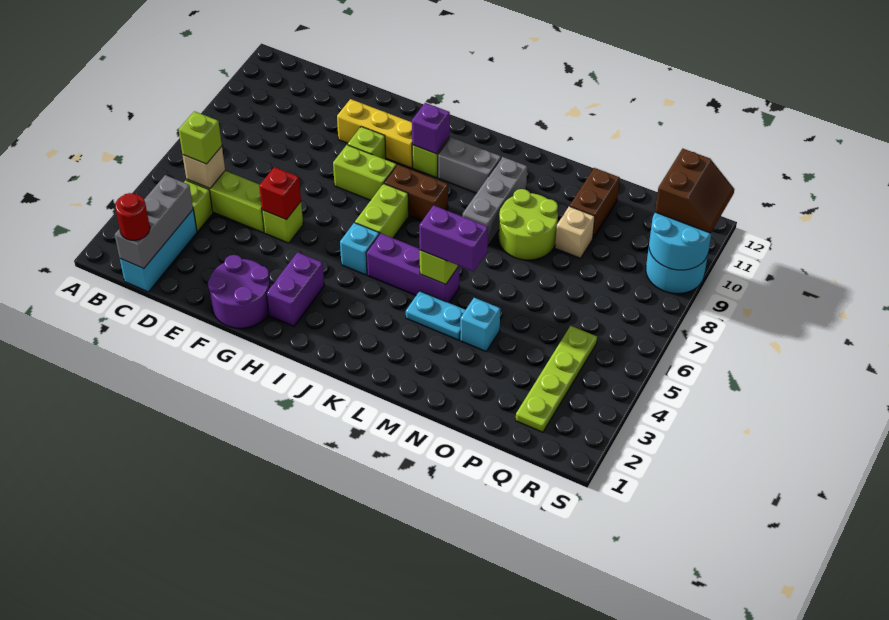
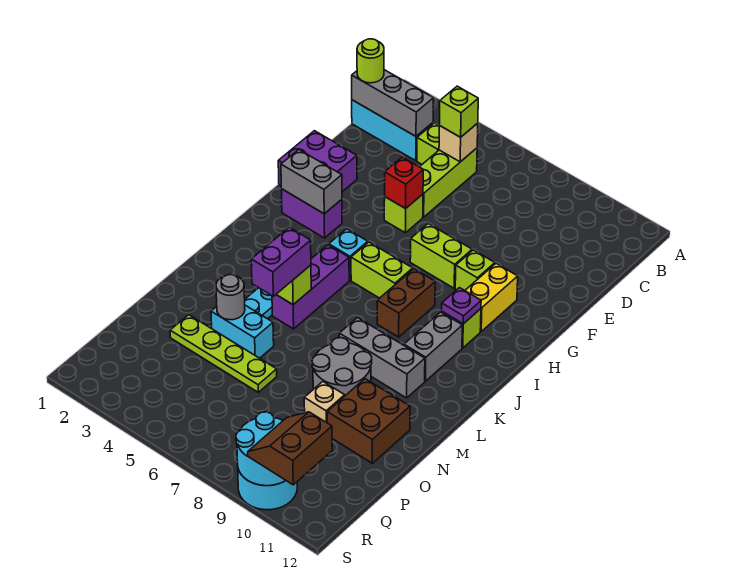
red round brick C1 level 3 -> lime round brick C1 level 3
purple round brick F1:G2 level 1 -> purple brick F1:G2 level 1
yellow brick F10:H10 level 1 -> yellow brick G10:H10 level 1
lime brick G8:H8 level 1 -> lime brick G7:G8 level 1
none -> grey brick H2:H3 level 2
purple brick I10 level 2 -> purple plate I10 level 2
lime round brick M8:N9 level 1 -> grey round brick M8:N9 level 1
cyan brick N4 level 1 -> cyan brick N4:N5 level 1
none -> grey round brick N4 level 2
brown brick O10:O11 level 1 -> brown brick N10:O11 level 1
lime plate Q2:Q5 level 1 -> lime plate O3:O6 level 1
brown slope R10:S11 level 3 top R -> brown slope R10:S11 level 3 top 11

